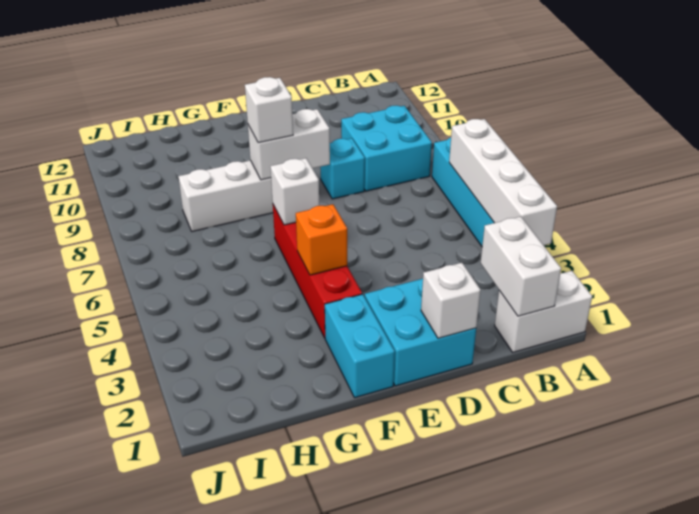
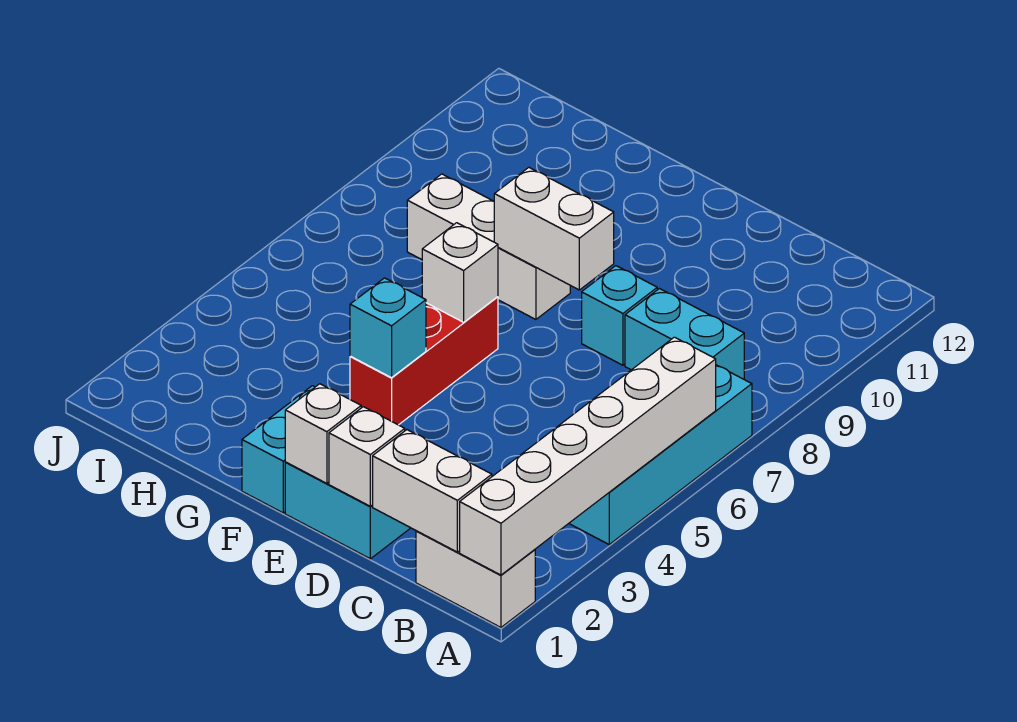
white brick A3:A6 level 2 -> white brick A1:A6 level 2
white brick B1:B2 level 2 -> white brick B1:C1 level 2
cyan brick B8:C9 level 1 -> cyan brick B8:C8 level 1
red brick F3:F6 level 1 -> red brick F4:F6 level 1
orange brick F4 level 2 -> cyan brick F4 level 2
white brick F8 level 3 -> white brick E1 level 2

